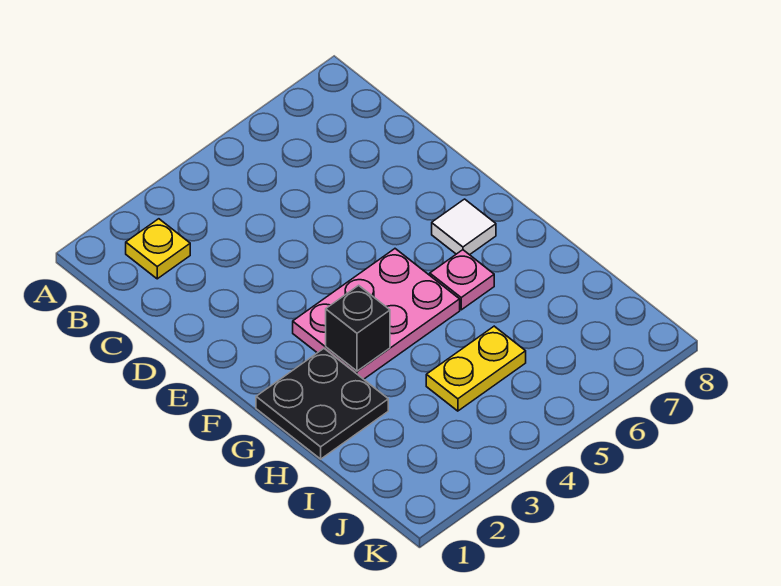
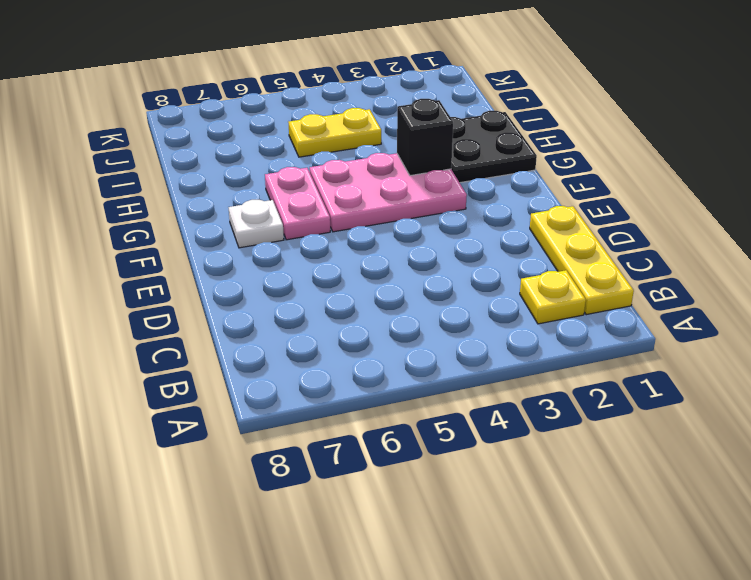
none -> yellow plate B1:D1 level 1
white tile F7 level 1 -> white plate F7 level 1
pink plate G6 level 1 -> pink plate F6:G6 level 1

